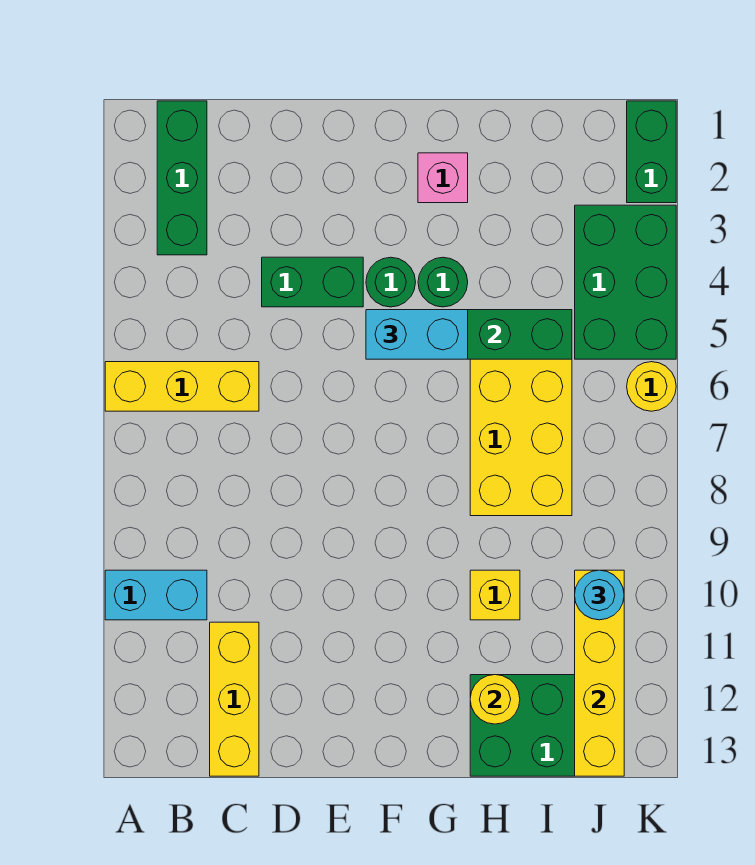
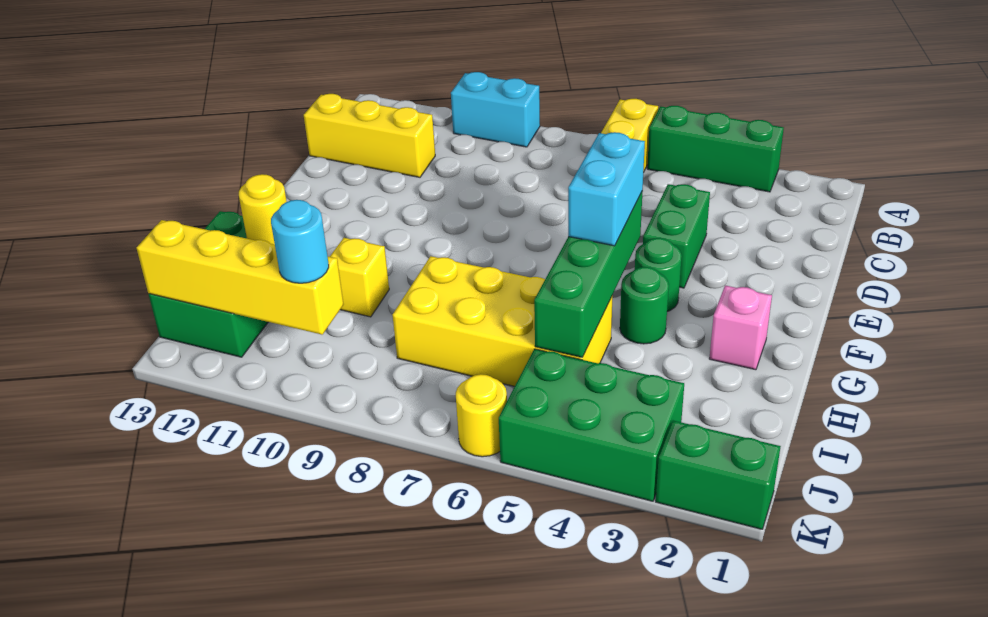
cyan brick A10:B10 level 1 -> cyan brick A9:A10 level 1
green brick B1:B3 level 1 -> green brick A3:A5 level 1

